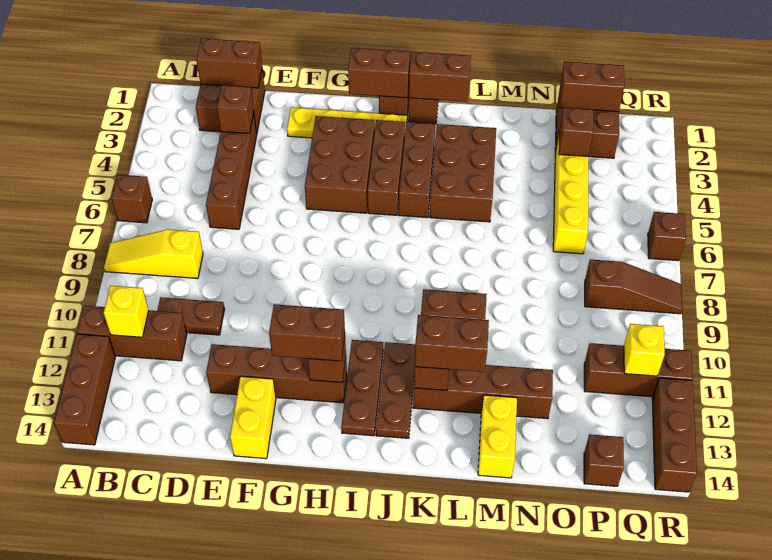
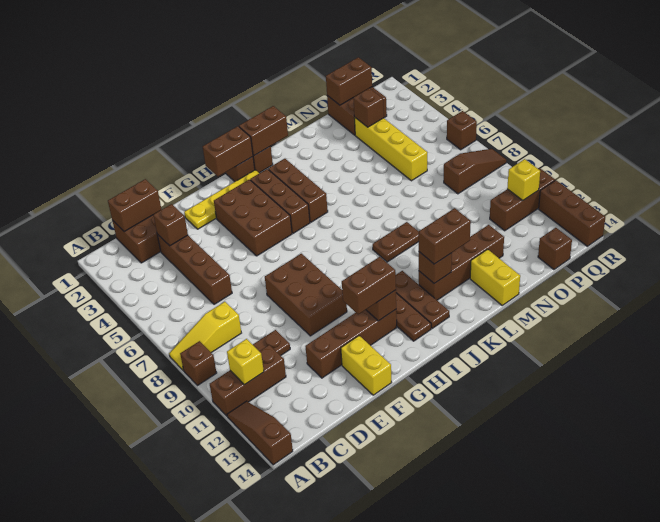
brown brick A6 level 1 -> brown brick A9 level 1
brown brick A12:A14 level 1 -> brown slope A12:A14 level 1 top 14
brown brick K3:L5 level 1 -> brown brick F8:G10 level 1

